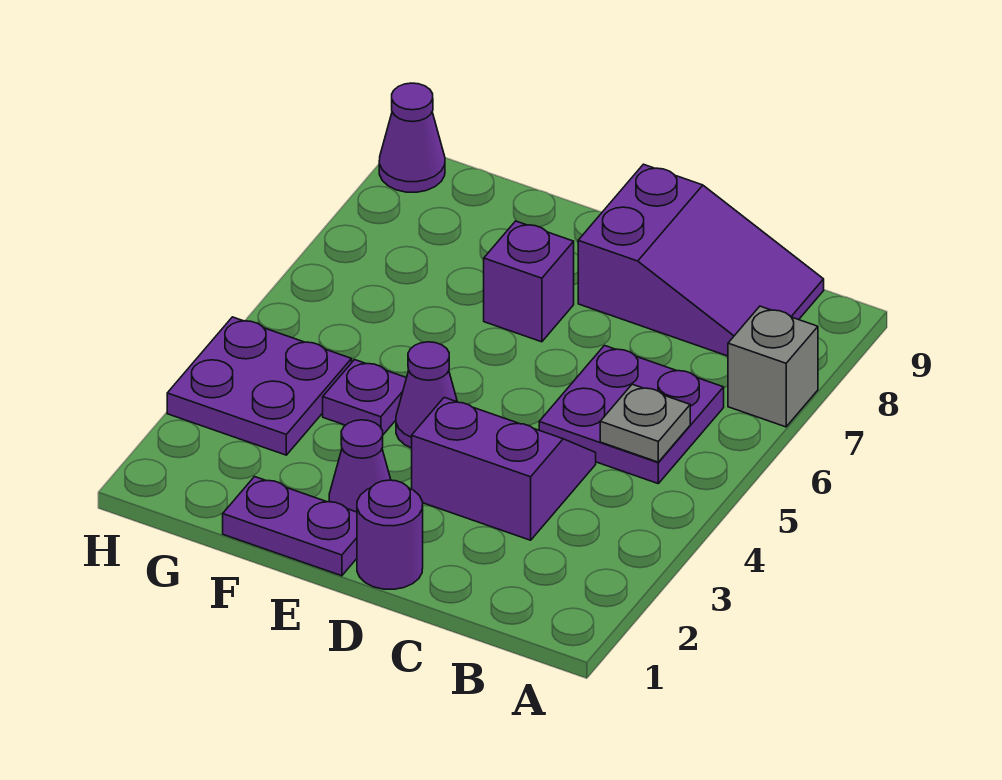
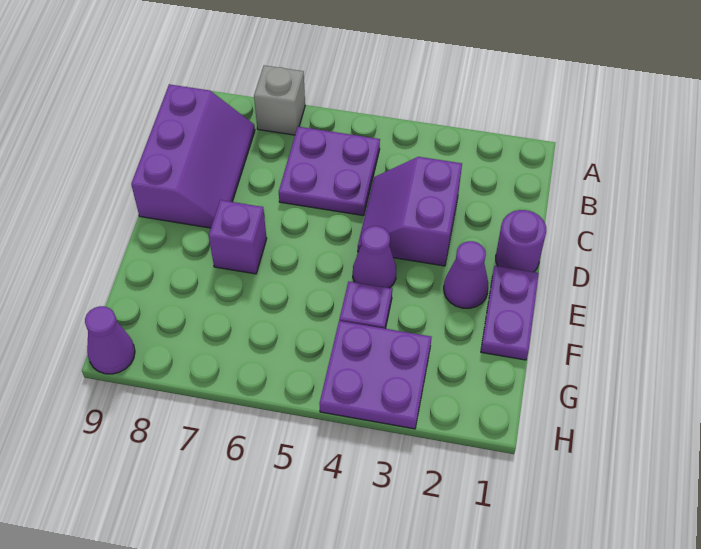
grey plate B5 level 2 -> none
purple slope B8:D9 level 1 top D -> purple slope B8:D9 level 1 top 9

